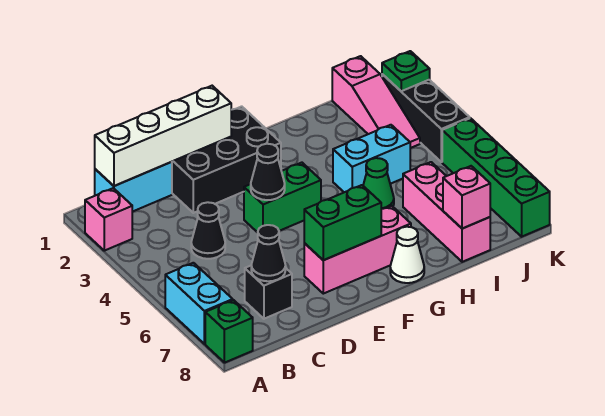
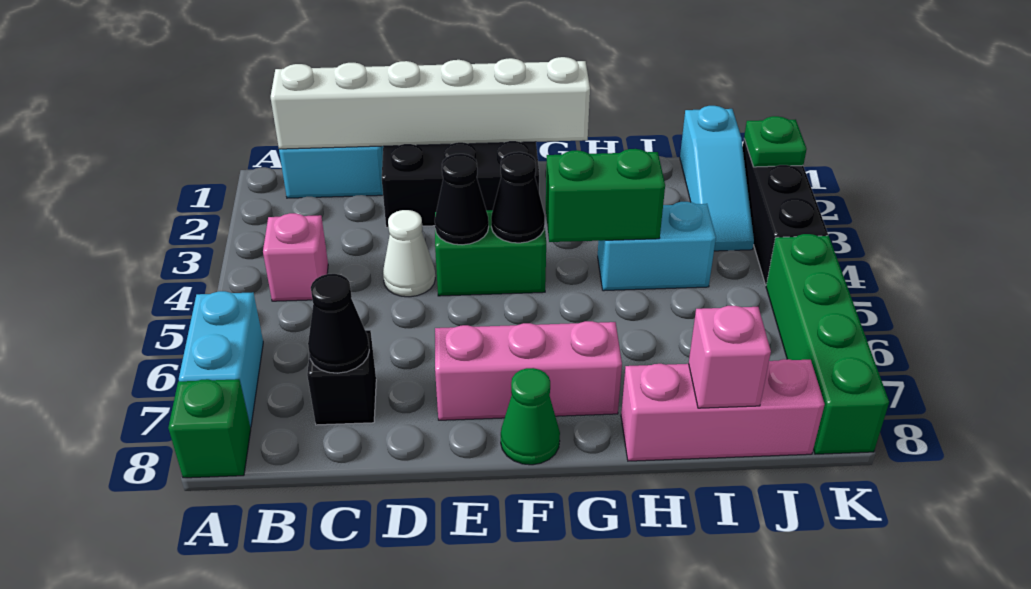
pink brick A2 level 1 -> pink brick B4 level 1
white brick B1:E1 level 2 -> white brick B1:G1 level 2
black cone C4 level 1 -> black cone F4 level 2
green brick E7:F7 level 2 -> green brick G4:H4 level 2
white cone G8 level 1 -> white cone D4 level 1
green cone H5 level 1 -> green cone F8 level 1
pink brick I6:I8 level 1 -> pink brick H8:J8 level 1
pink slope J1:J3 level 1 top 1 -> cyan slope J1:J3 level 1 top 1

